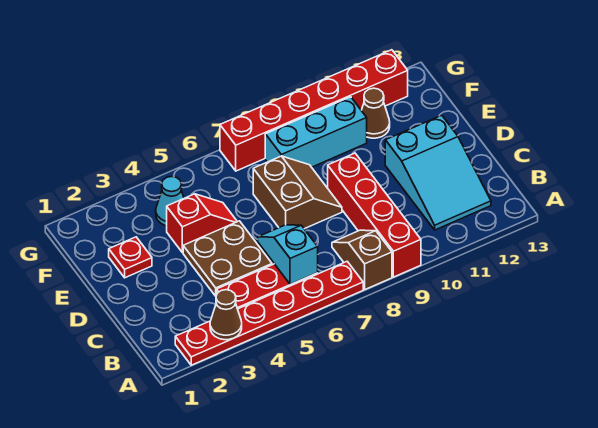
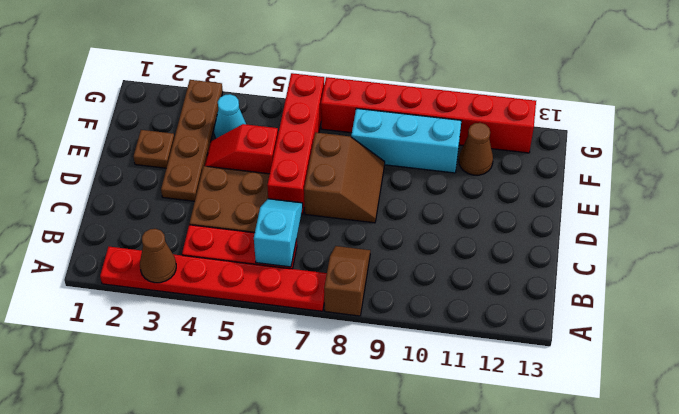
red brick A9:D9 level 1 -> red brick D6:G6 level 1
cyan slope B11:D12 level 1 top D -> none
none -> brown plate D3:G3 level 1
red plate E2 level 1 -> brown plate E2 level 1
red slope E4:E5 level 1 top 4 -> red slope E4:E5 level 1 top 5

